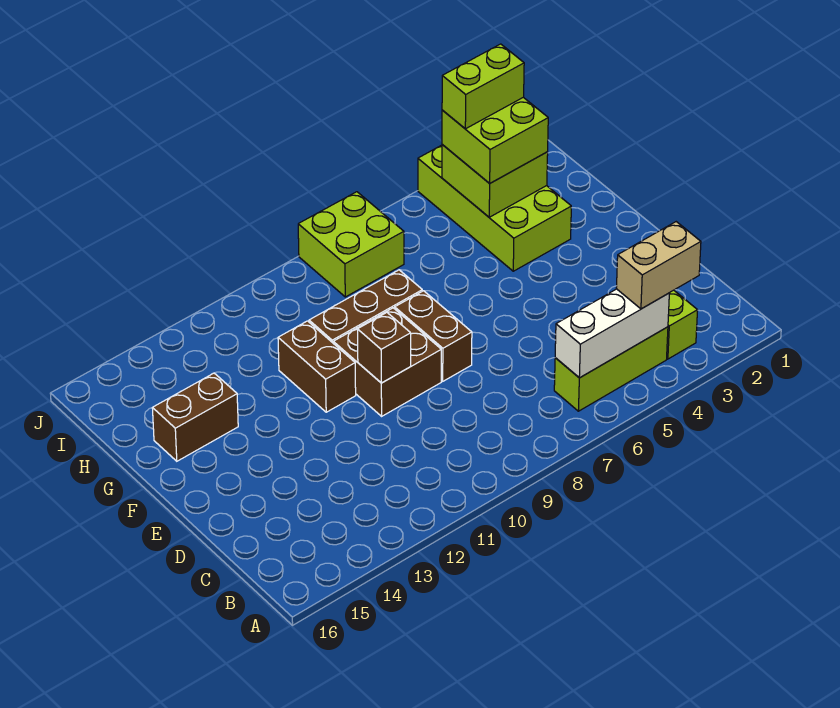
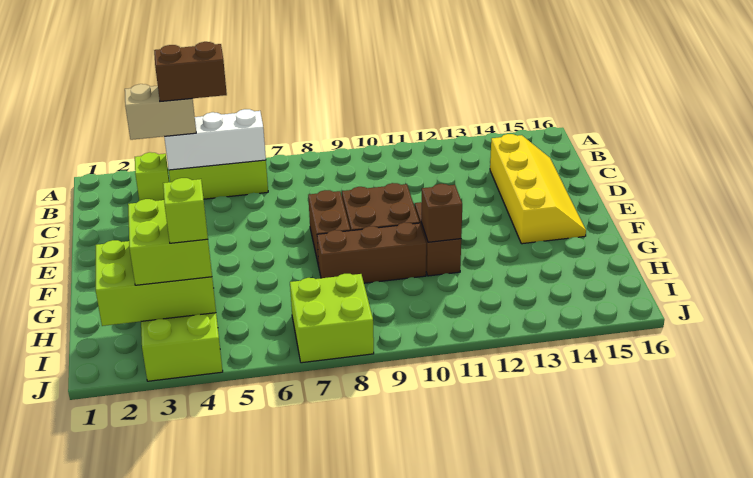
none -> yellow slope C14:F15 level 1 top 14
brown brick E10 level 2 -> brown brick G11 level 2
brown brick G14:G15 level 1 -> brown brick B4:B5 level 4
lime brick H3:I4 level 2 -> lime brick H2:I4 level 2
lime brick I3:I4 level 4 -> lime brick I4 level 4

